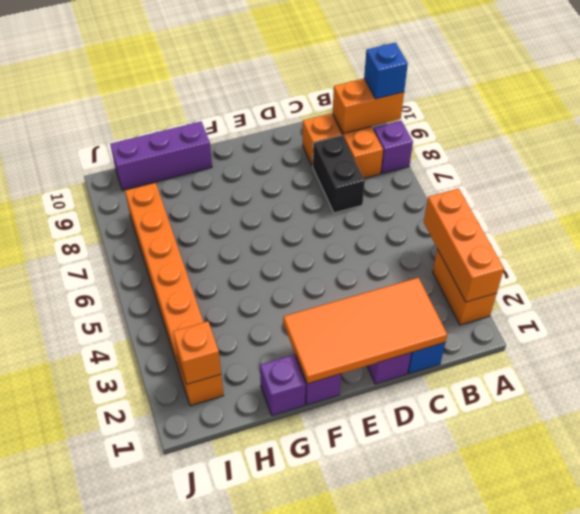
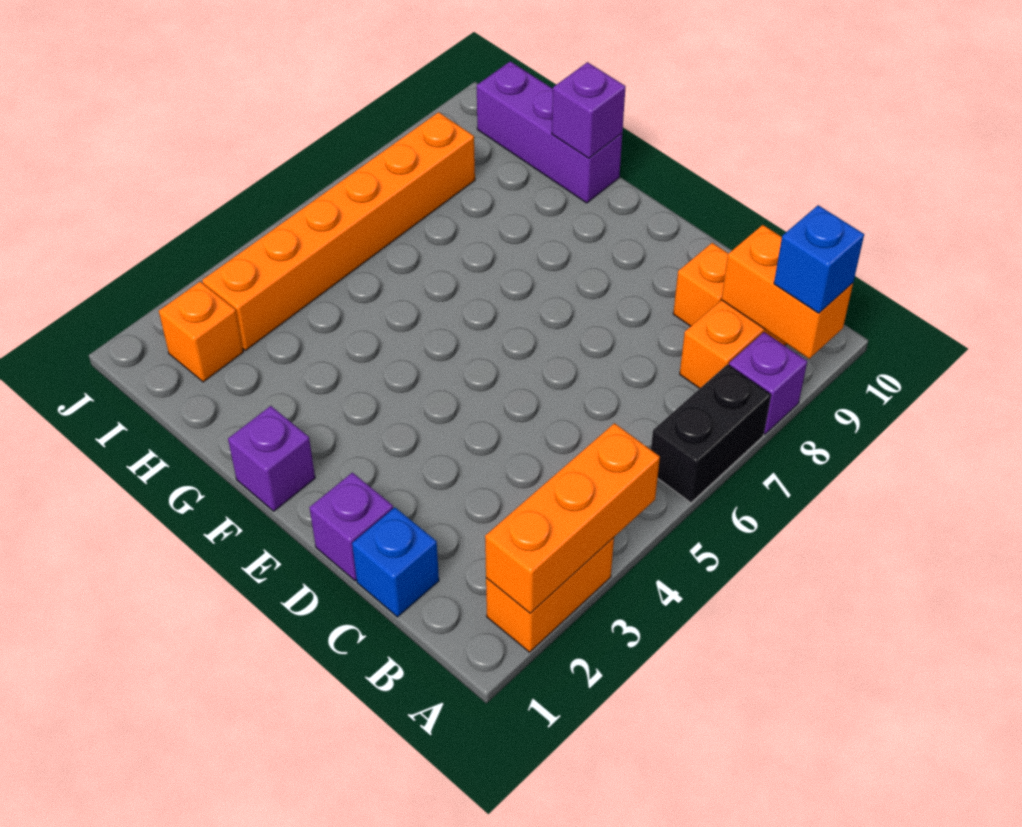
orange tile C1:F2 level 2 -> none
black brick C7:C8 level 1 -> black brick A6:A7 level 1
purple brick G1 level 1 -> purple brick G10 level 2
orange brick I2 level 2 -> none

